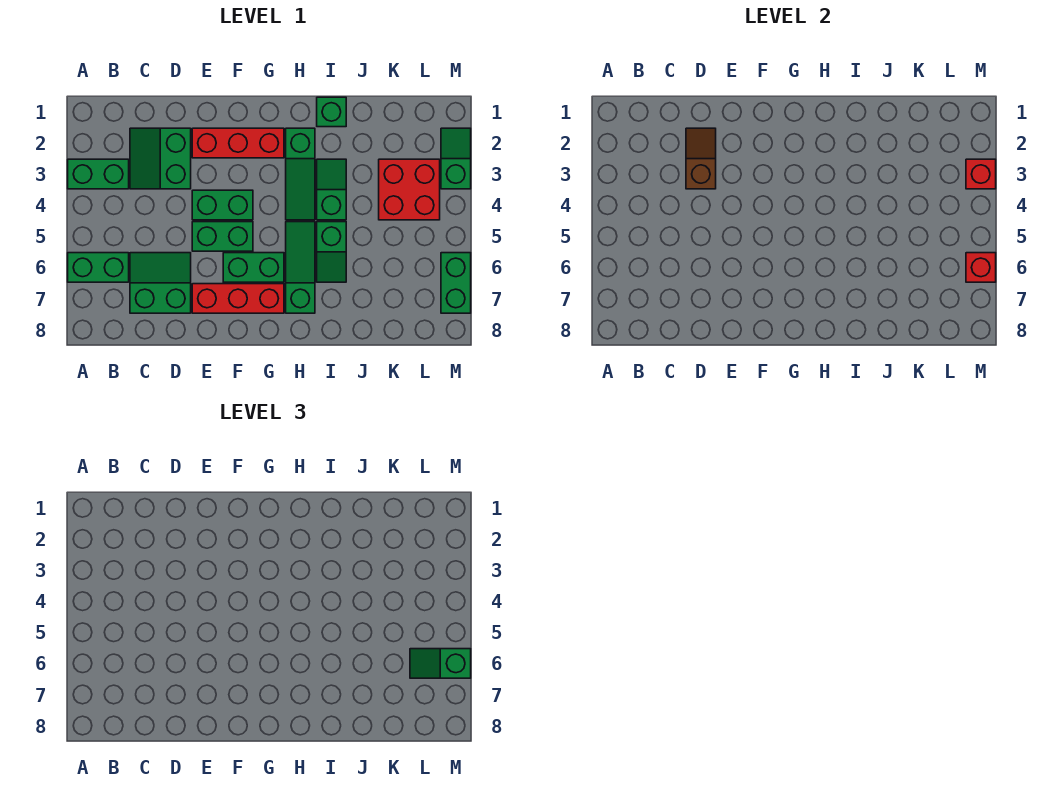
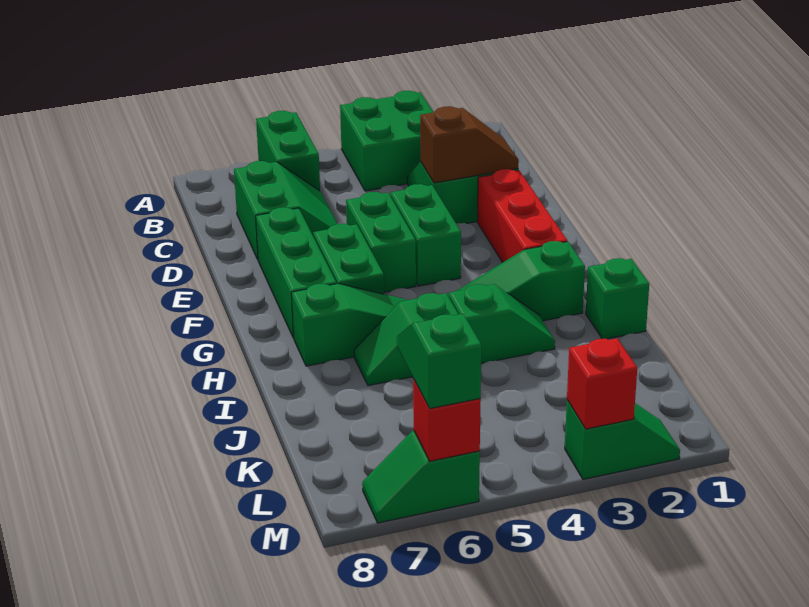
green brick A3:B3 level 1 -> green brick A3:B4 level 1
red brick E7:G7 level 1 -> green brick E7:G7 level 1
red brick K3:L4 level 1 -> none
green brick M6:M7 level 1 -> green slope M6:M7 level 1 top 6

